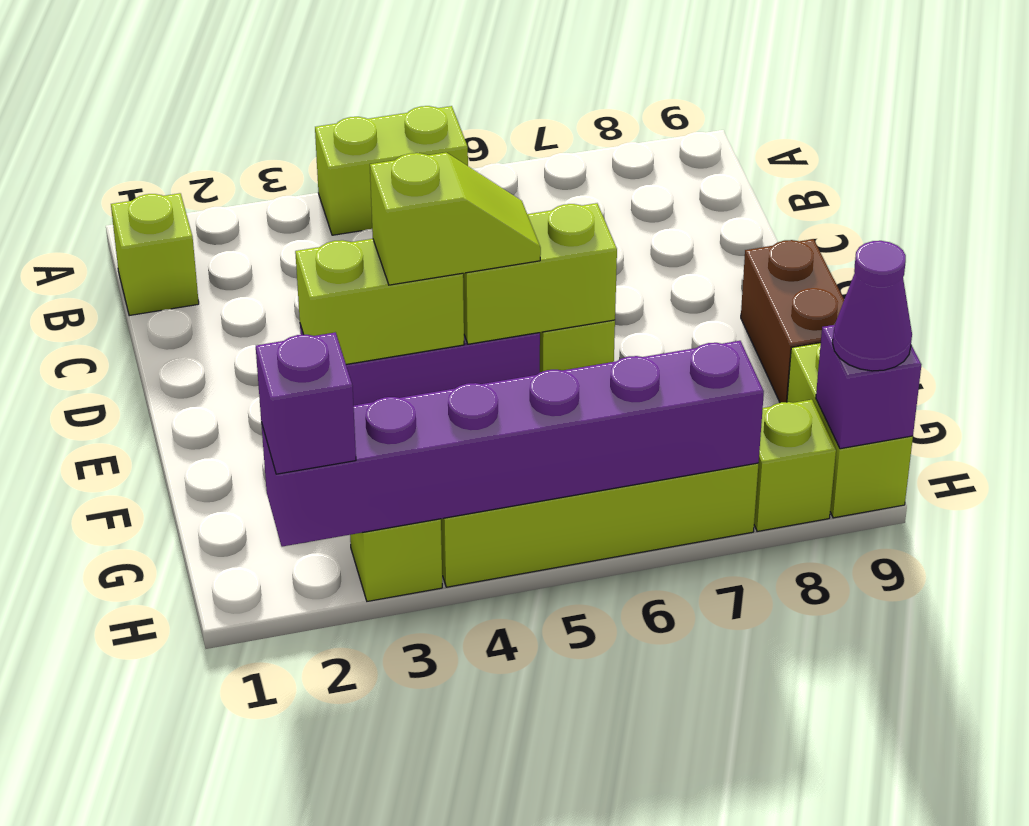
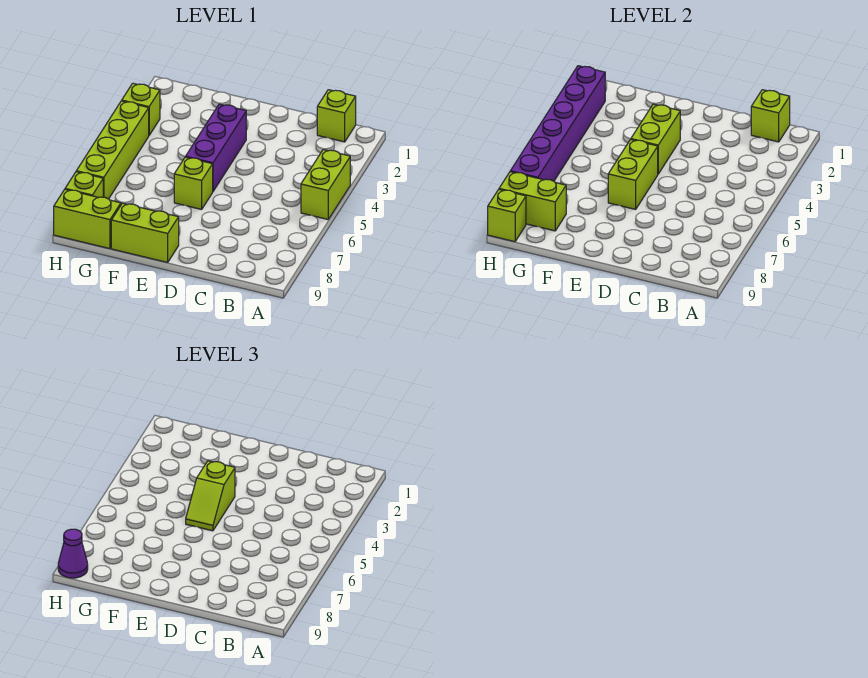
none -> lime brick B1 level 2
brown brick E9:F9 level 1 -> lime brick E9:F9 level 1
none -> lime brick G8:H8 level 2
purple brick H2 level 3 -> none
purple brick H9 level 2 -> lime brick H9 level 2

